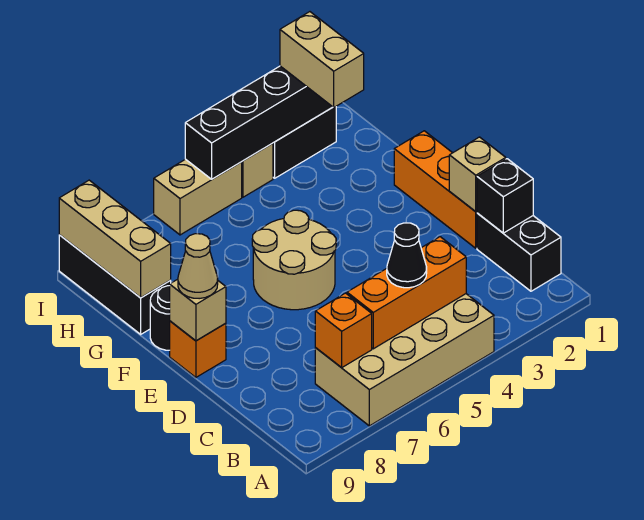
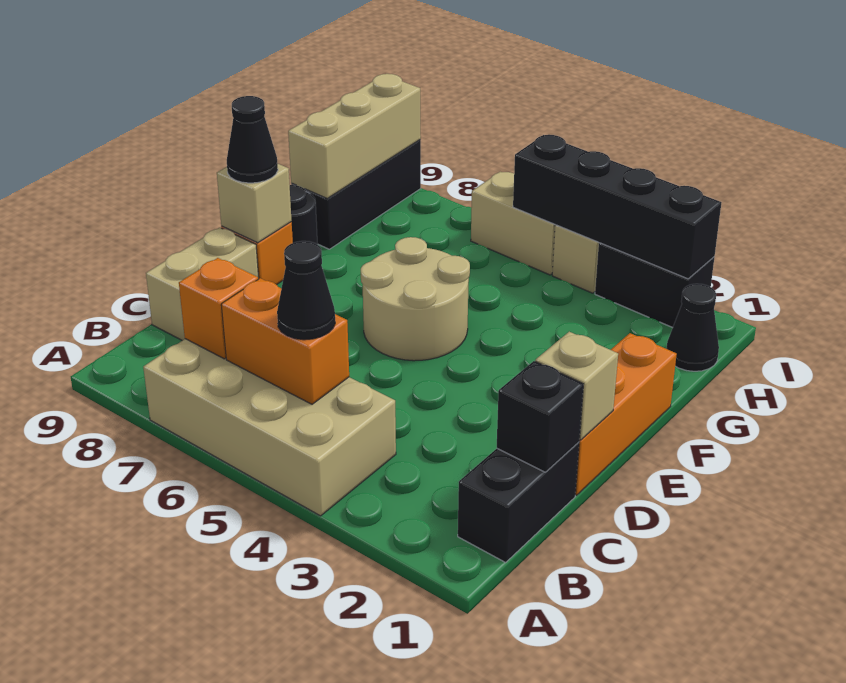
orange brick B4:B6 level 2 -> orange brick B5:B6 level 2
tan cone E9 level 3 -> black cone E9 level 3
none -> black cone H1 level 1
tan brick H2:I2 level 3 -> tan brick C9:D9 level 1

